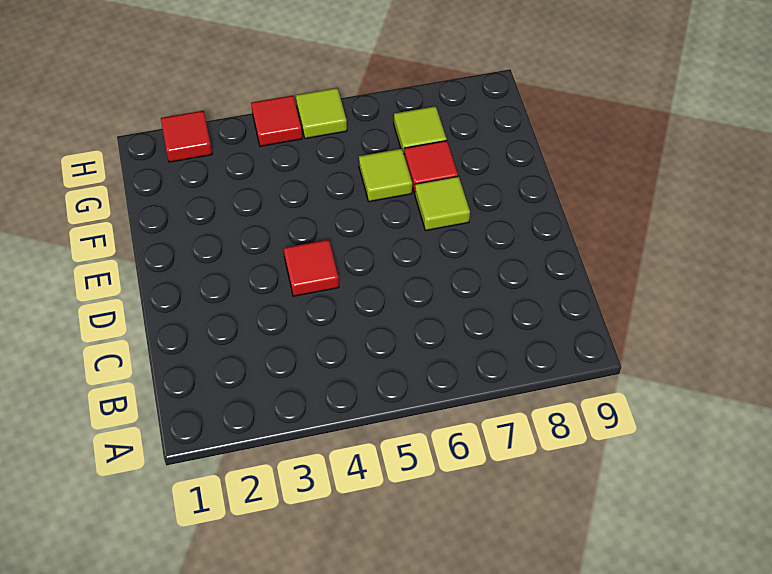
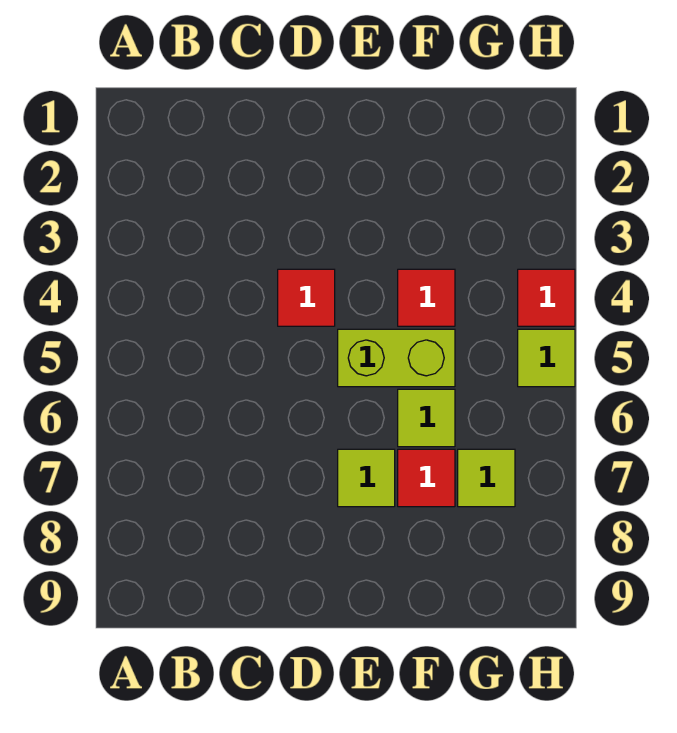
none -> lime brick E5:F5 level 1
red tile H2 level 1 -> red tile F4 level 1

